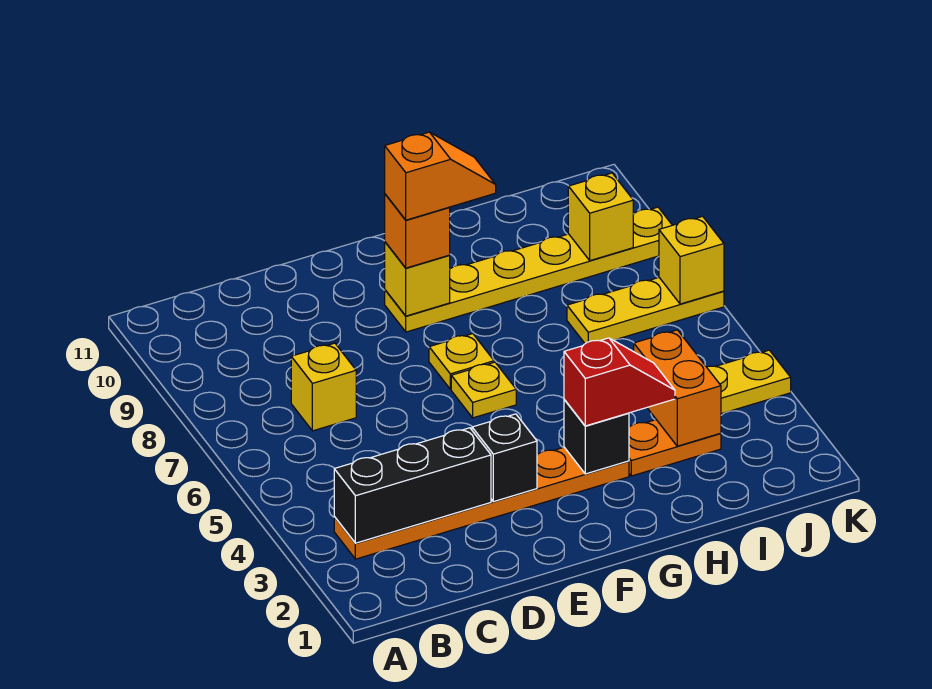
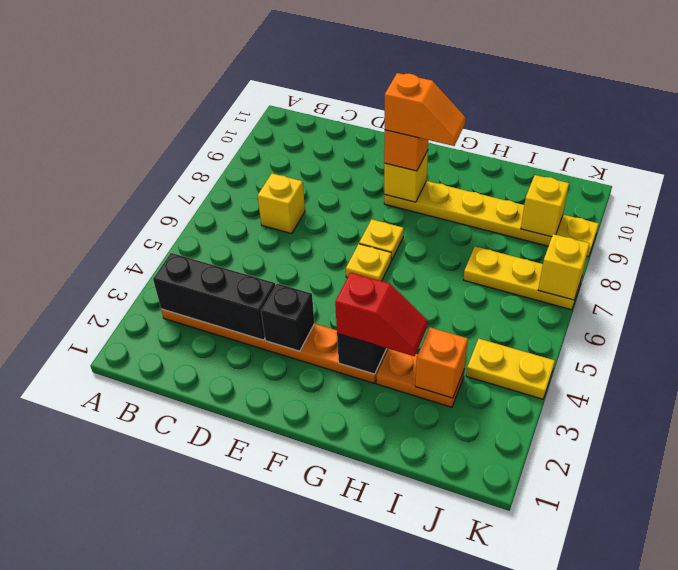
orange brick I3:I4 level 2 -> orange brick I3 level 2

